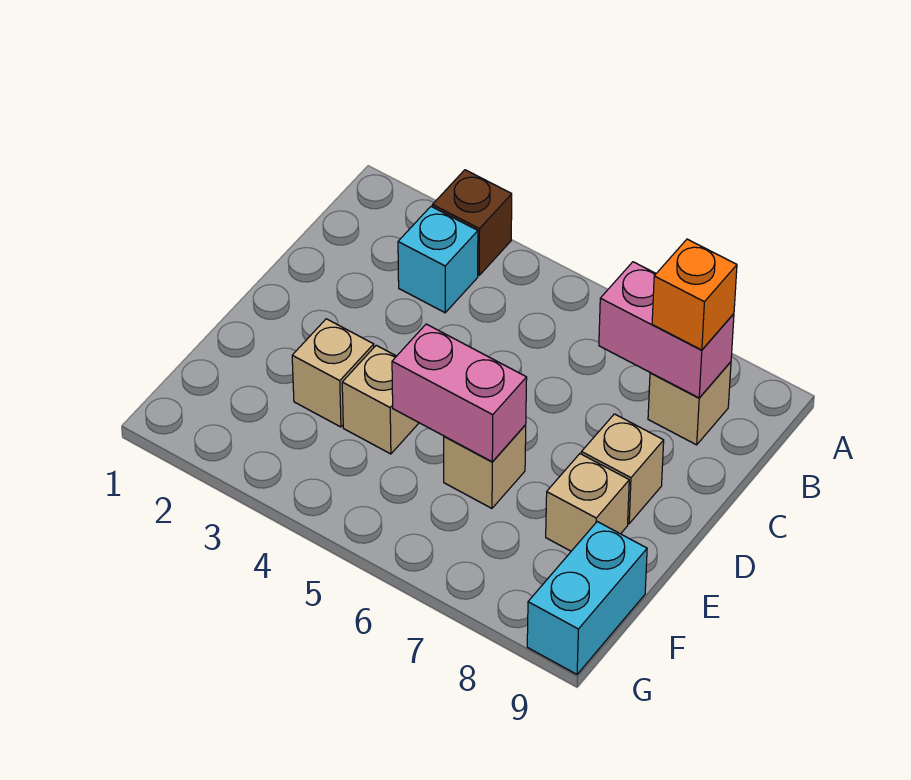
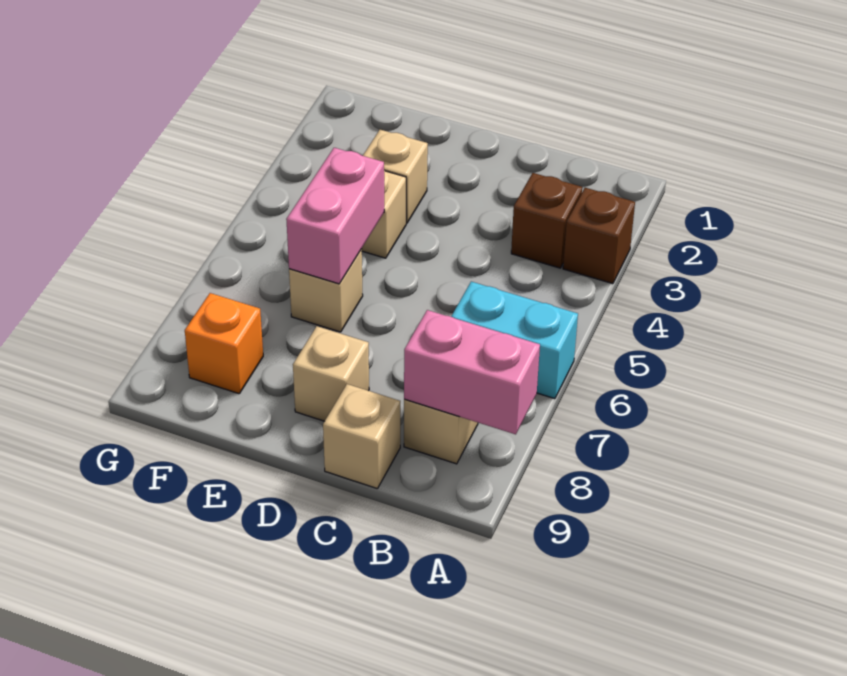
cyan brick B3 level 1 -> brown brick B3 level 1
pink brick B7:B8 level 2 -> pink brick A8:B8 level 2
orange brick B8 level 3 -> orange brick F8 level 1
tan brick E8 level 1 -> tan brick C9 level 1
cyan brick F9:G9 level 1 -> cyan brick A6:B6 level 1

